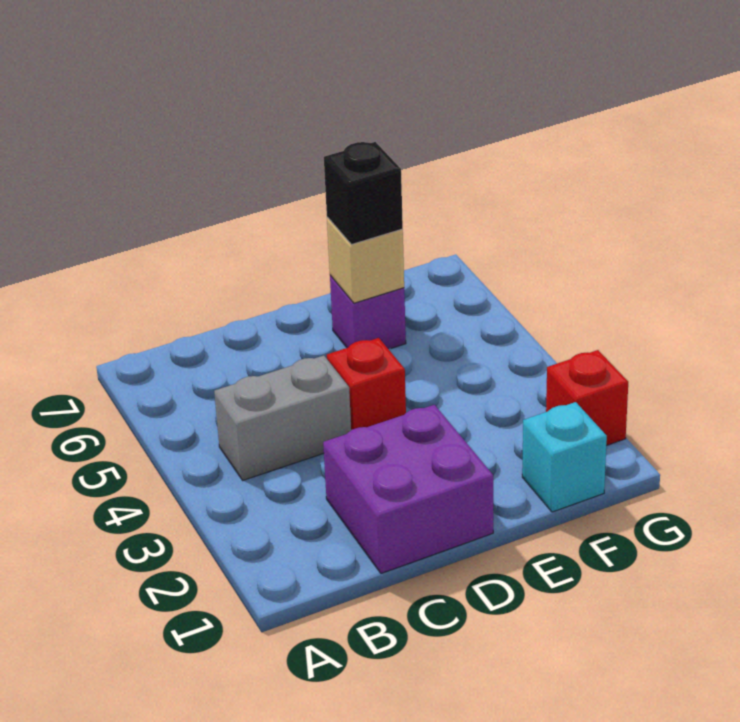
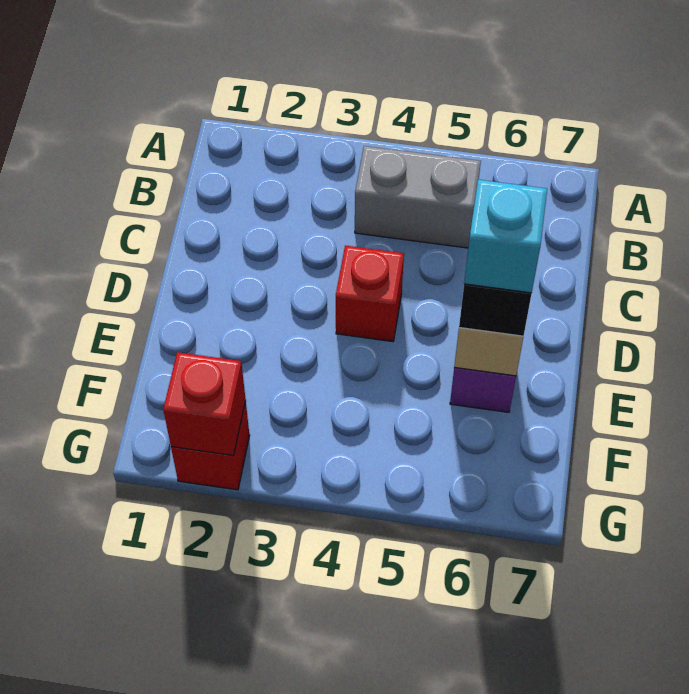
grey brick B4:C4 level 1 -> grey brick B4:B5 level 1
purple brick C1:D2 level 1 -> none
cyan brick F1 level 1 -> cyan brick E6 level 4
none -> red brick G2 level 2

